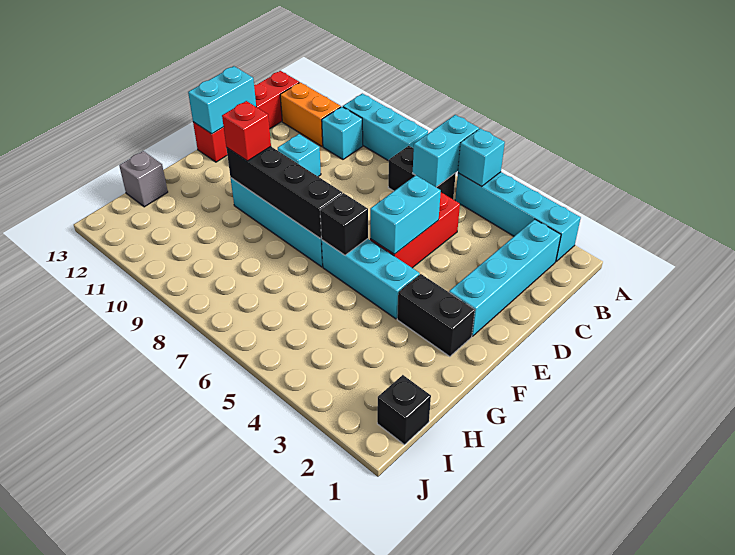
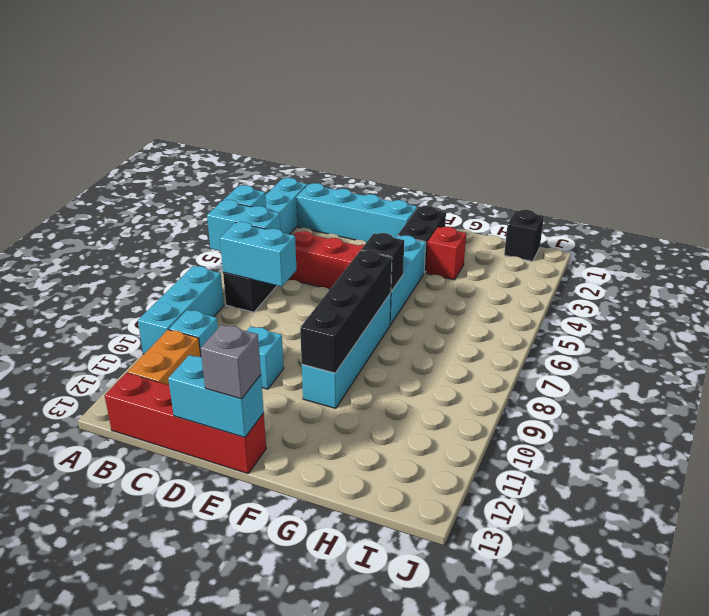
cyan brick D5:E5 level 2 -> cyan brick B7:C7 level 2
red brick F10 level 3 -> red brick G3 level 1
grey brick H13 level 1 -> grey brick E13 level 3

